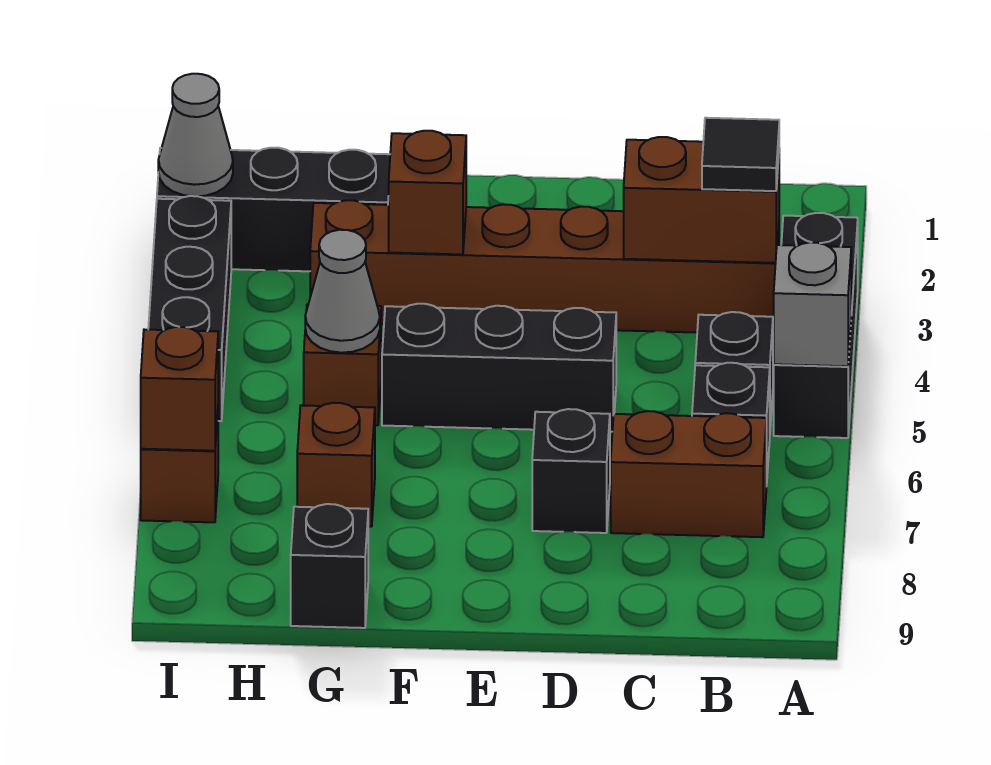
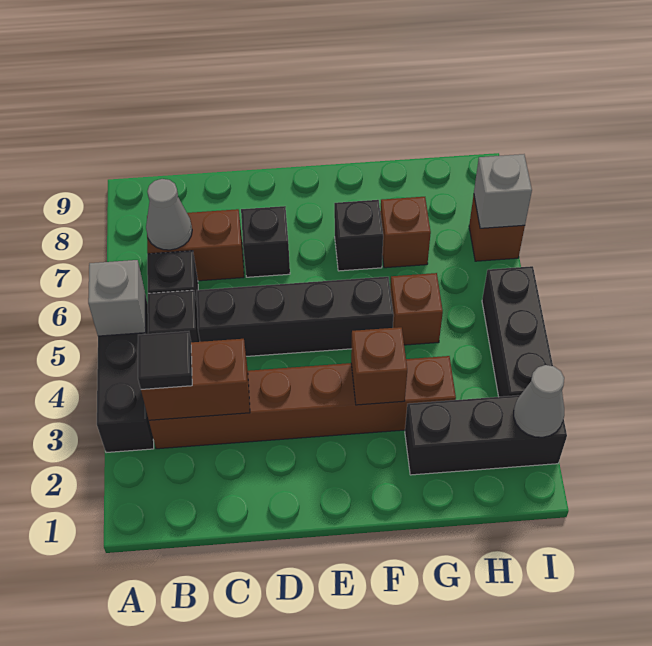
black brick D5:F5 level 1 -> black brick C5:F5 level 1
grey cone G5 level 2 -> grey cone B7 level 2
black brick G9 level 1 -> black brick F7 level 1
brown brick I7 level 2 -> grey brick I7 level 2

